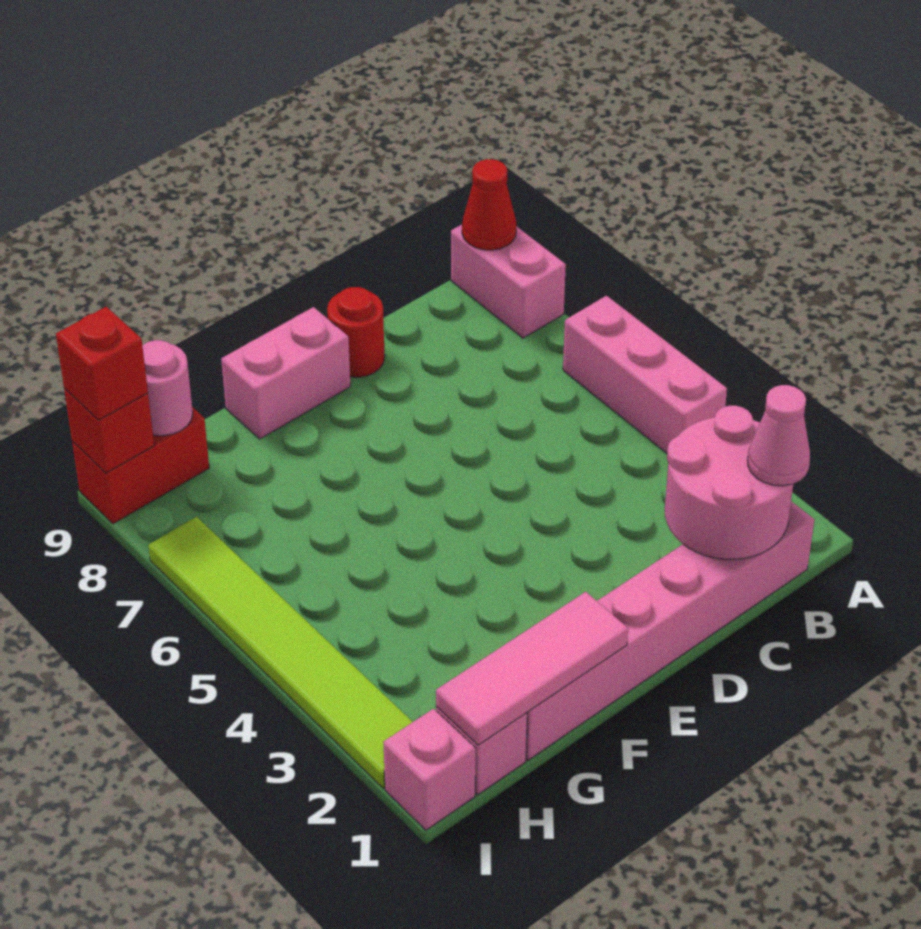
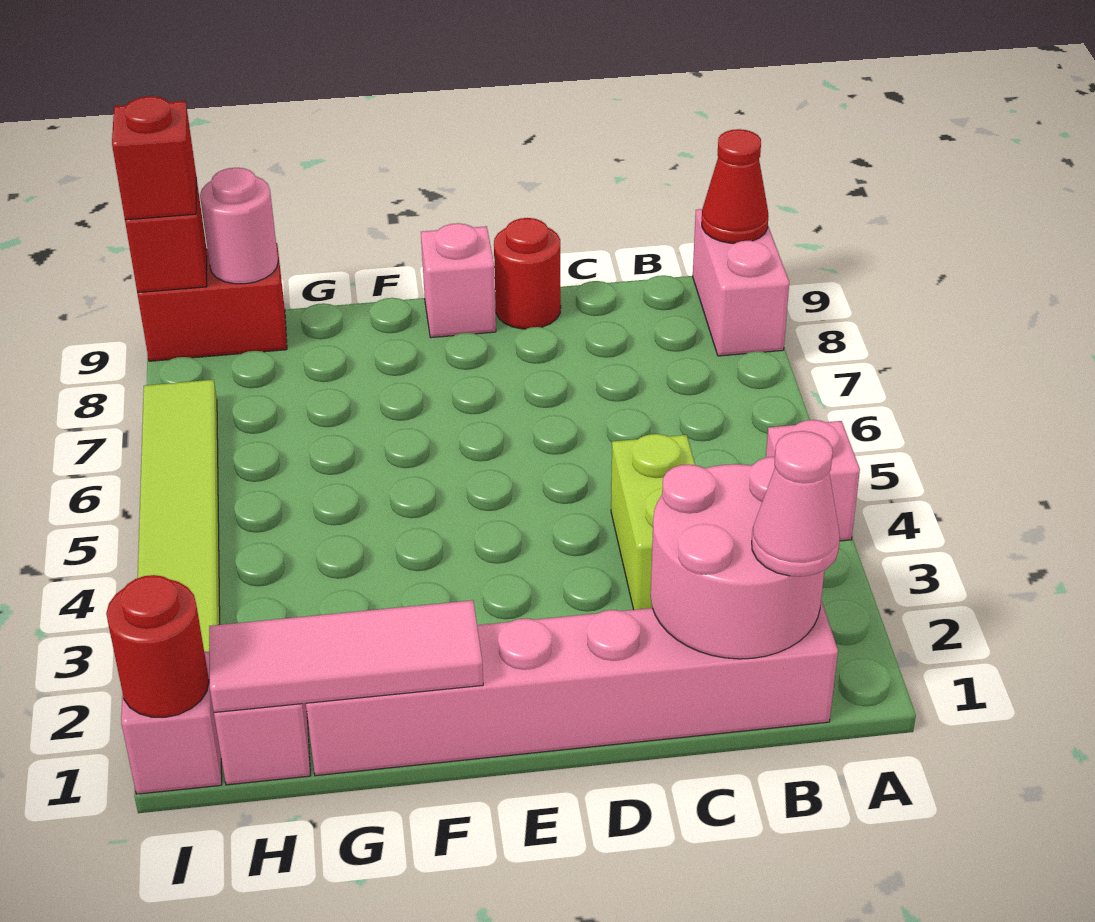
pink brick A4:A6 level 1 -> pink brick A4 level 1
none -> lime brick C3:C4 level 1
pink brick E9:F9 level 1 -> pink brick E9 level 1
none -> red round brick I1 level 2

